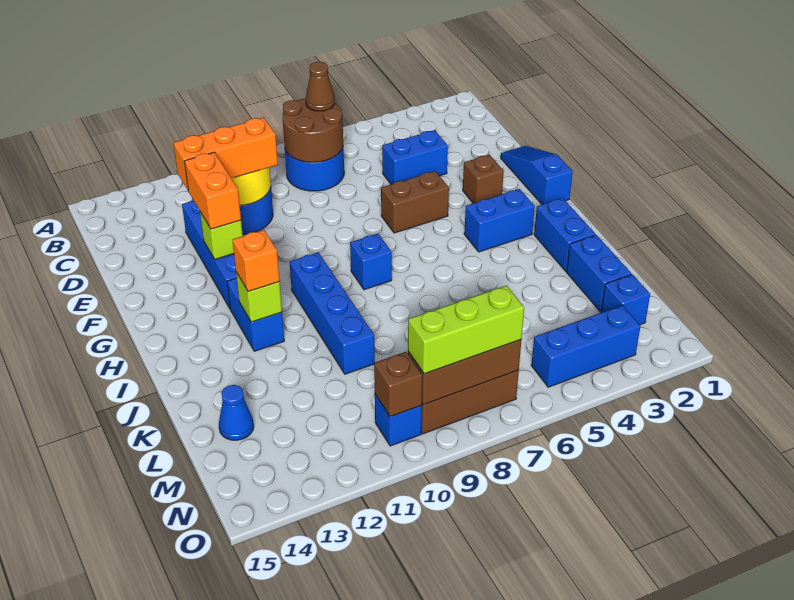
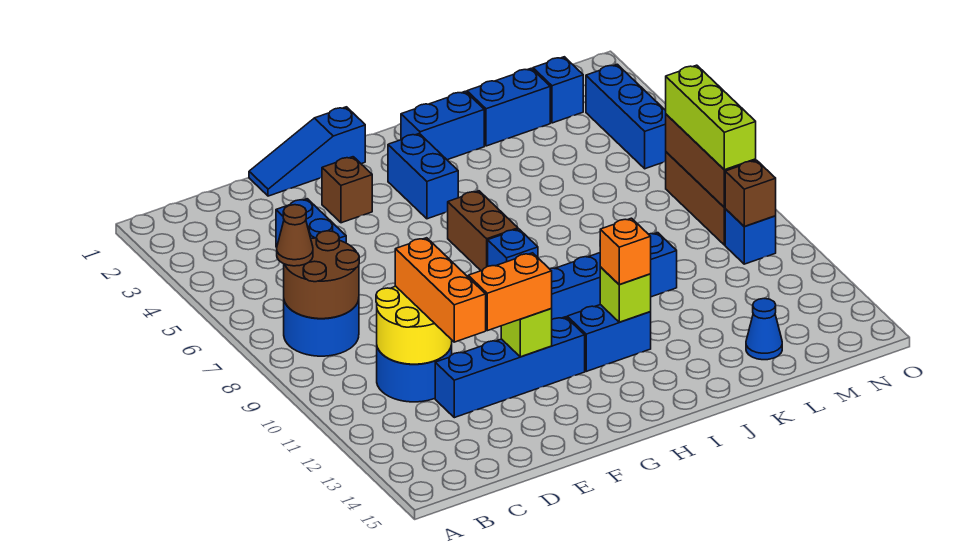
brown brick F5:F6 level 1 -> brown brick H6:H7 level 1

